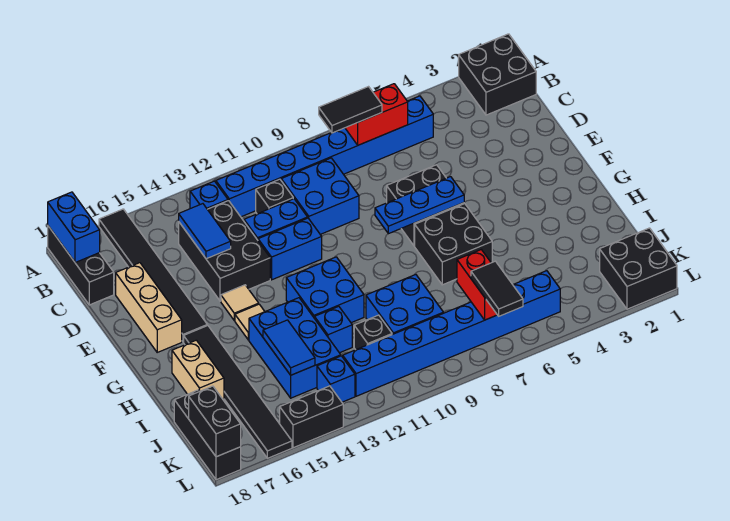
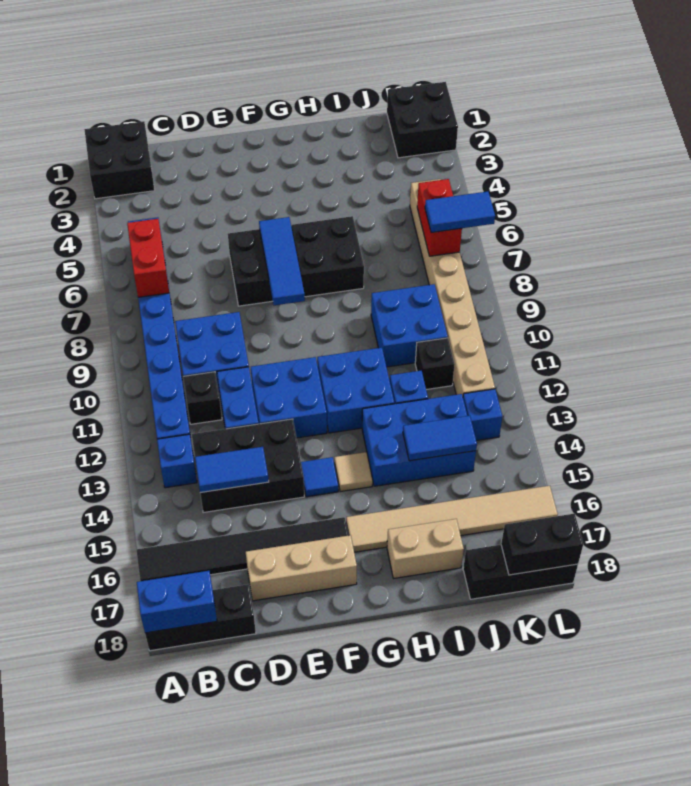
black tile B7:B8 level 3 -> none
blue brick E11:E12 level 1 -> blue brick E11:F12 level 1
blue plate F6:F8 level 2 -> blue tile F6:F8 level 2
tan tile F14 level 1 -> blue tile F14 level 1
black tile G16:L16 level 1 -> tan tile G16:L16 level 1
red brick J7:K7 level 2 -> red brick K6:K7 level 2
blue brick K5:K12 level 1 -> tan brick K5:K12 level 1
black tile K7:L7 level 3 -> blue tile K7:L7 level 3
black brick L14:L15 level 1 -> none

